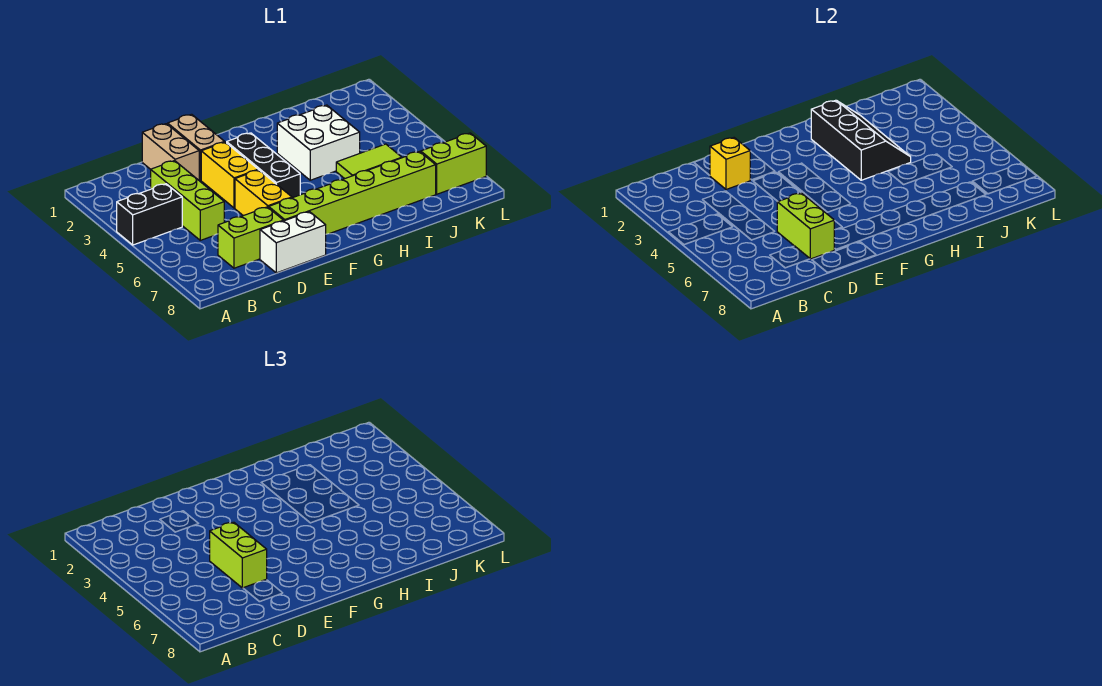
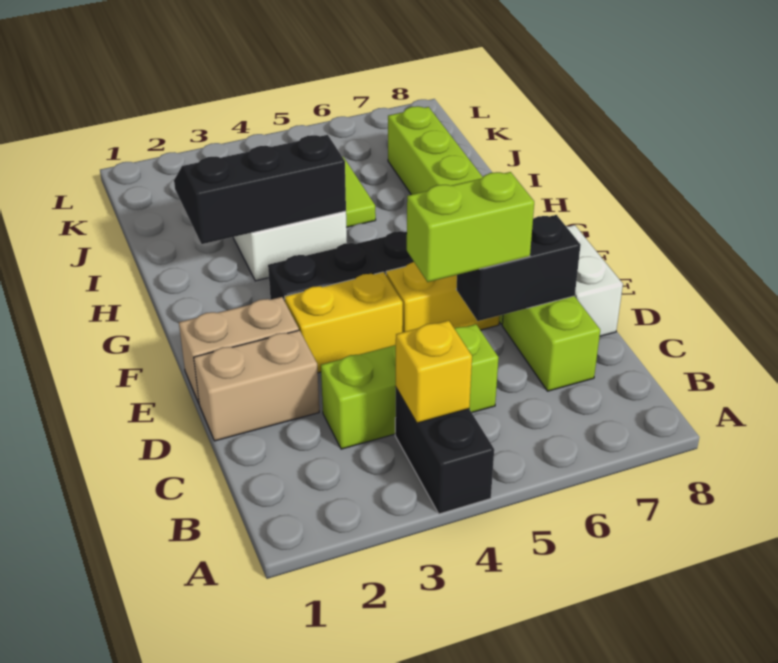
yellow brick D2 level 2 -> yellow brick B4 level 2
lime brick D6:D7 level 2 -> black brick D6:D7 level 2
lime brick K7:L7 level 1 -> none

